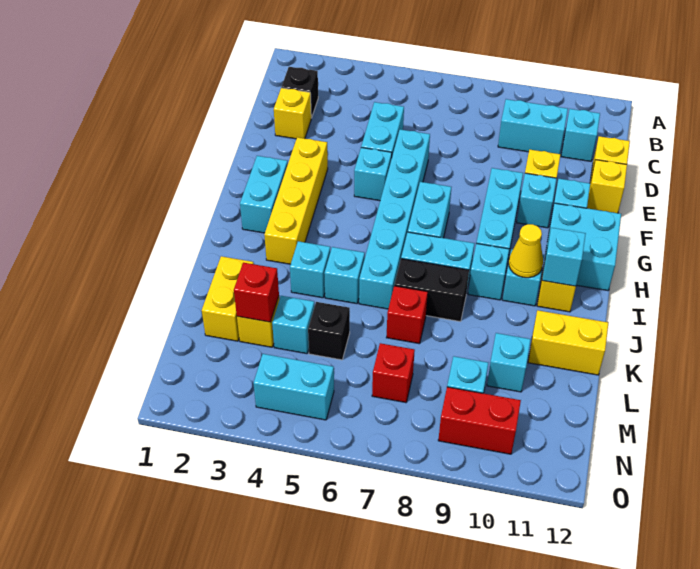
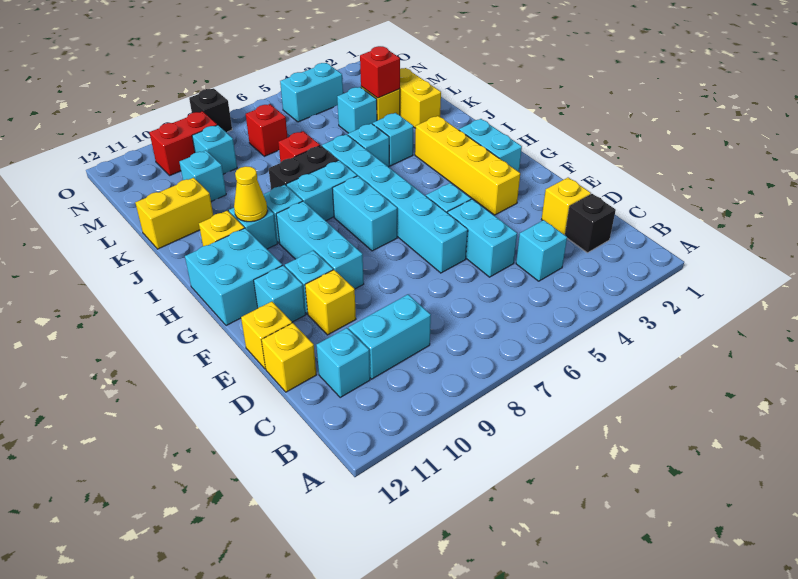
cyan brick I11 level 2 -> cyan brick C4 level 1
black brick L5 level 1 -> black brick O8 level 1

